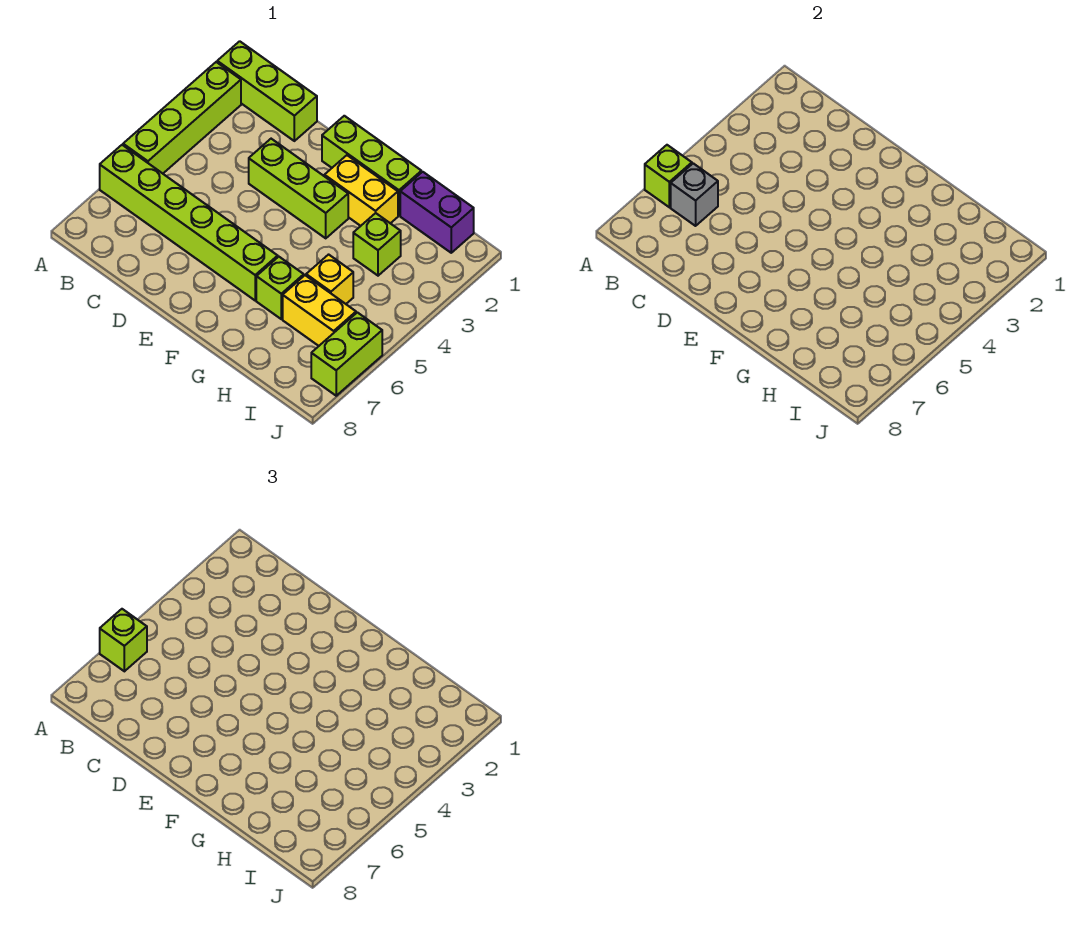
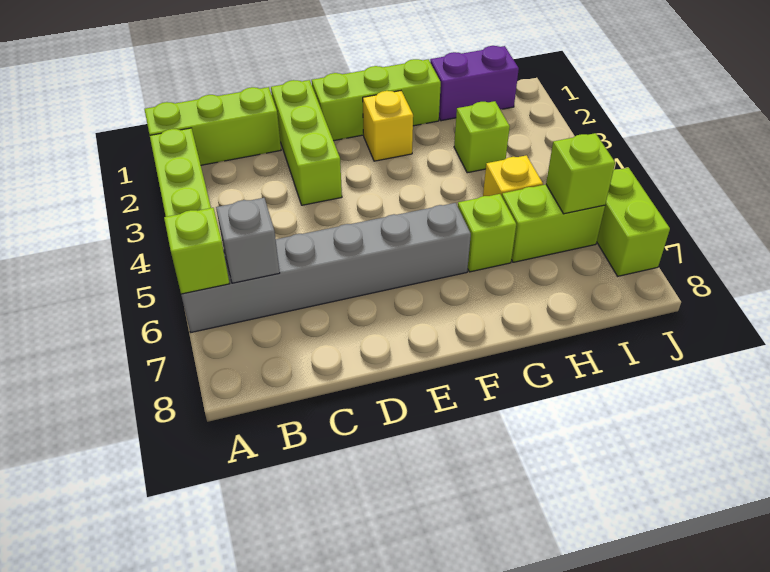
lime brick A6:F6 level 1 -> grey brick A6:F6 level 1
lime brick A6 level 3 -> lime brick I6 level 2
lime brick D3:F3 level 1 -> lime brick D1:D3 level 1
yellow brick F2:G2 level 1 -> yellow brick F2 level 1
yellow brick H6:I6 level 1 -> lime brick H6:I6 level 1

